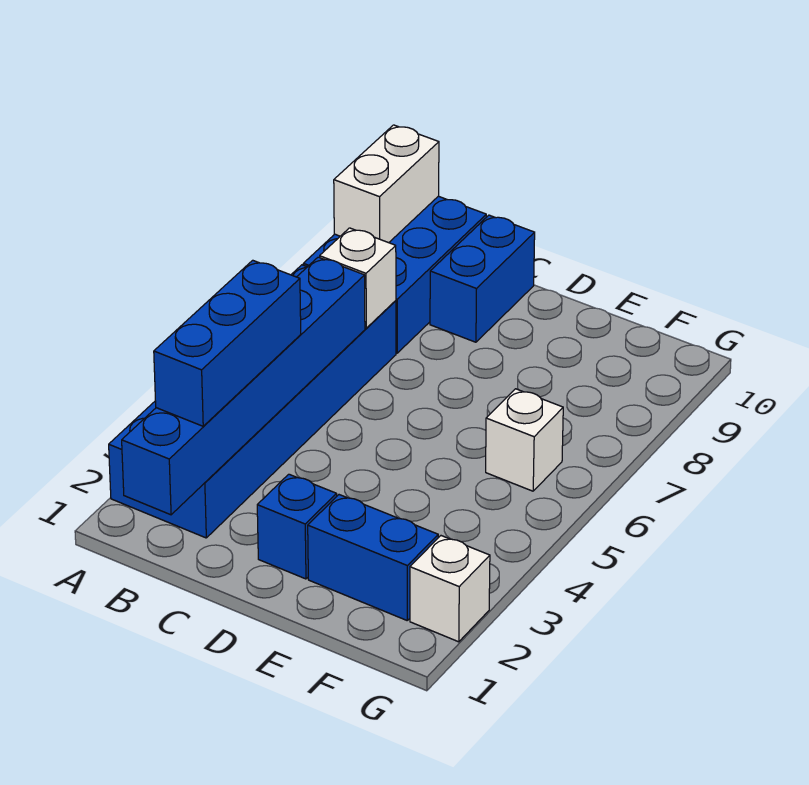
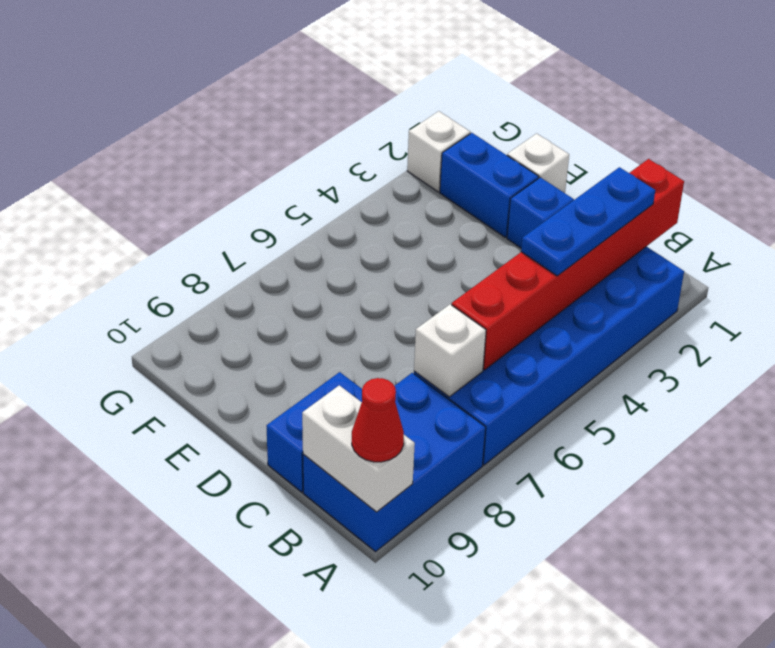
white brick A9:A10 level 2 -> white brick A10:B10 level 2
none -> red cone A10 level 3
blue brick B1:B6 level 2 -> red brick B1:B6 level 2
blue brick B2:B4 level 3 -> blue plate B2:B4 level 3
white brick F6 level 1 -> white brick E1 level 1

